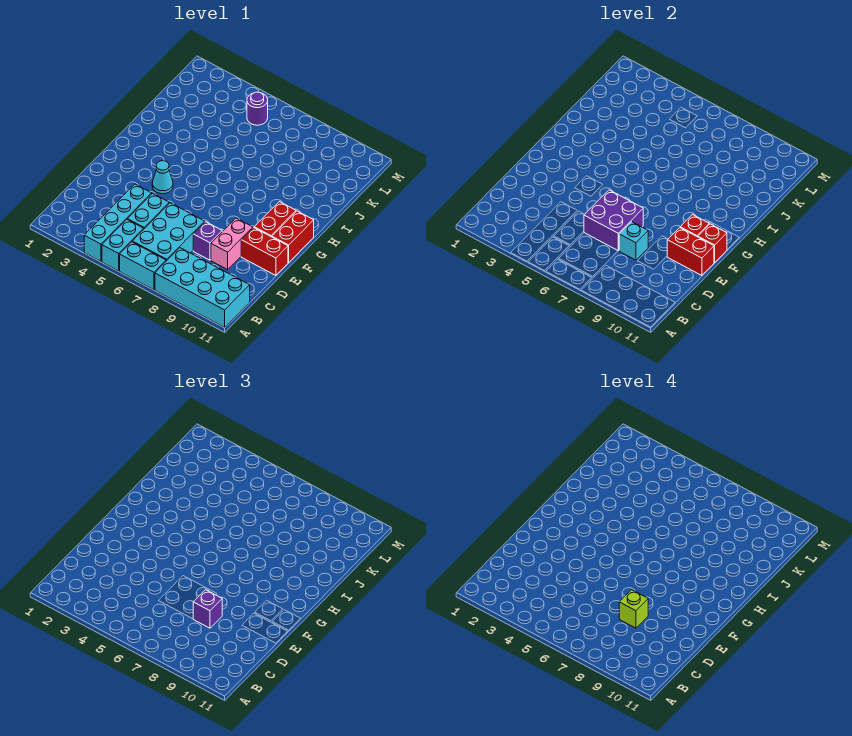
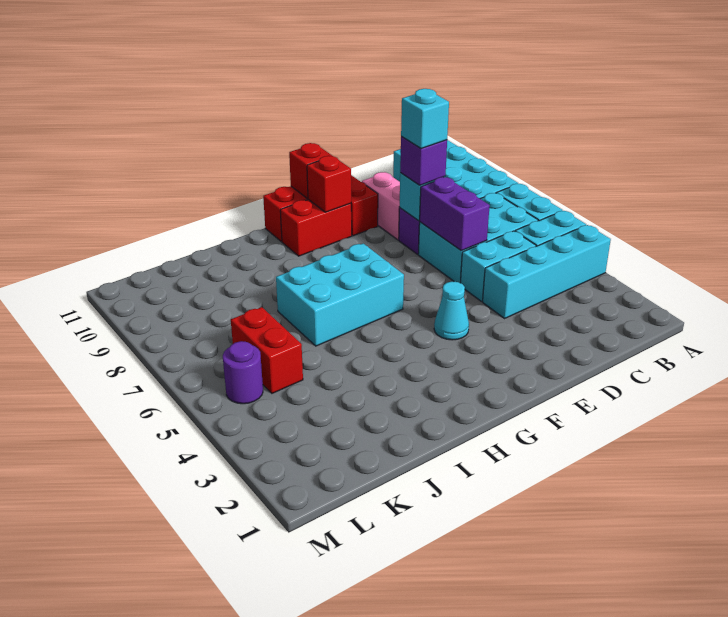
purple brick D6:E7 level 2 -> purple brick D6:D7 level 2
lime brick D8 level 4 -> cyan brick D8 level 4
pink brick D9:E9 level 1 -> pink brick D9:D10 level 1
red brick E10:E11 level 2 -> red brick K5:K6 level 1
none -> cyan brick G6:I7 level 1

